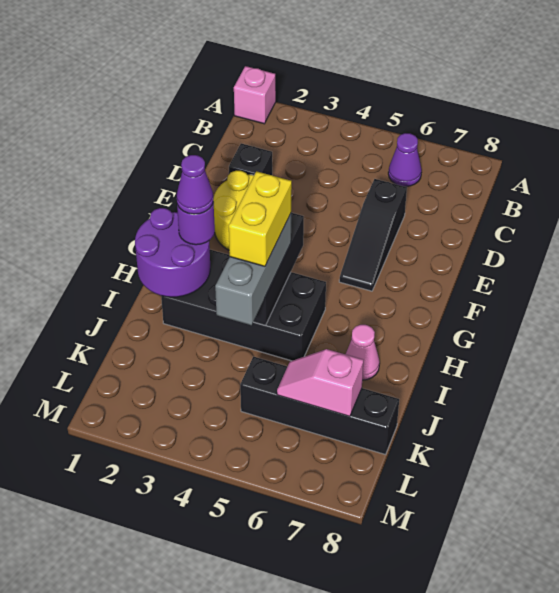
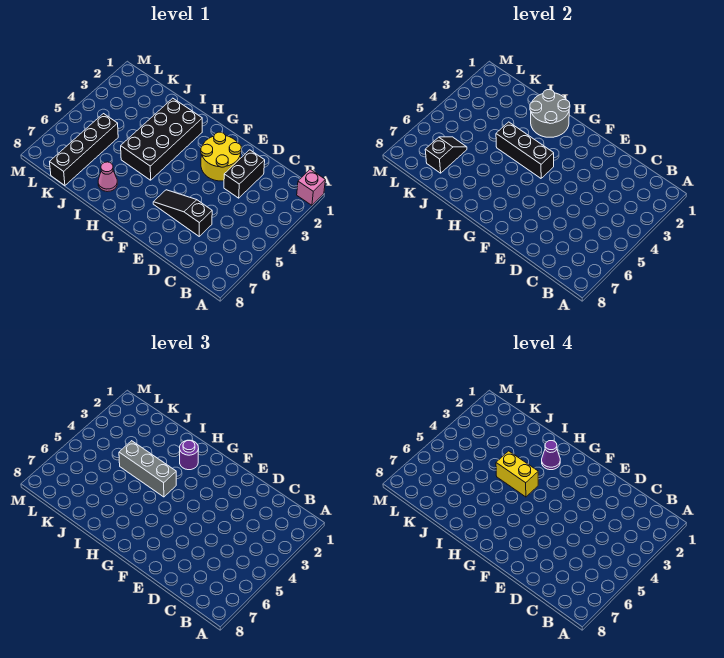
purple cone B6 level 1 -> none
black brick D2 level 1 -> black brick D2:D3 level 1
purple round brick H1:I2 level 2 -> grey round brick H1:I2 level 2
pink slope K6:K7 level 2 top 7 -> black slope K6:K7 level 2 top 7

